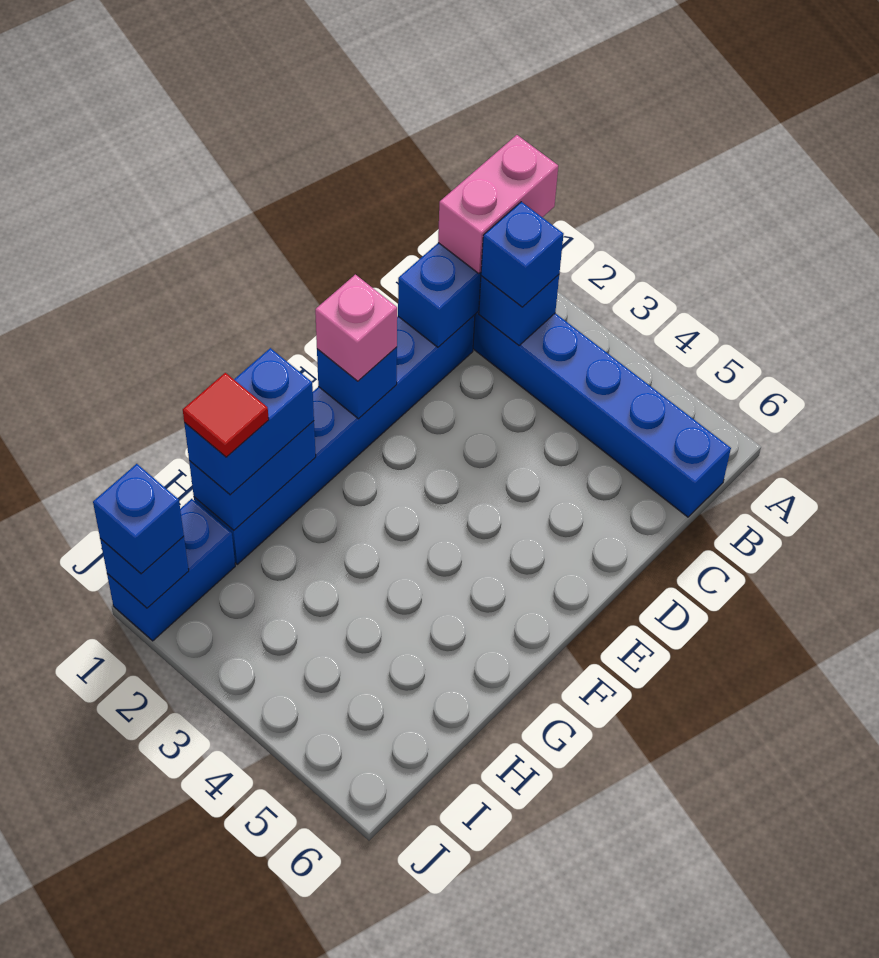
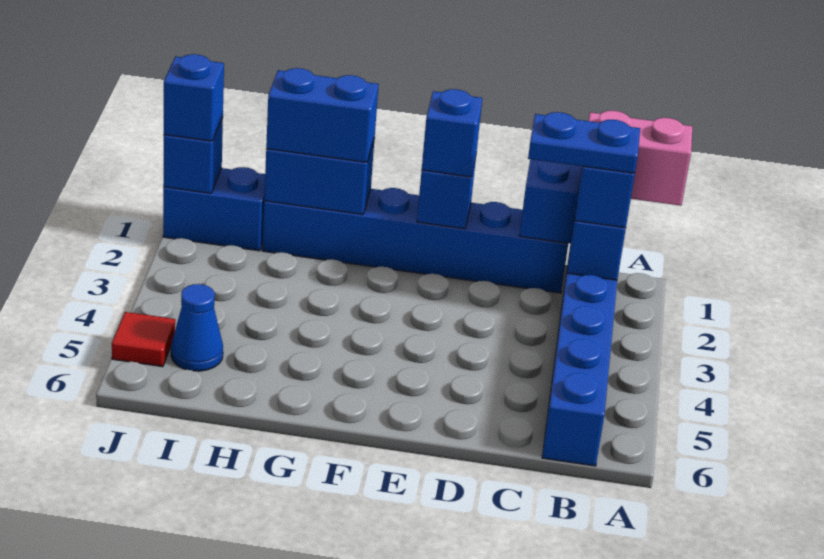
none -> blue plate B2:C2 level 4
pink brick E1 level 3 -> blue brick E1 level 3
red tile H1 level 4 -> red tile J5 level 1
none -> blue cone I5 level 1

